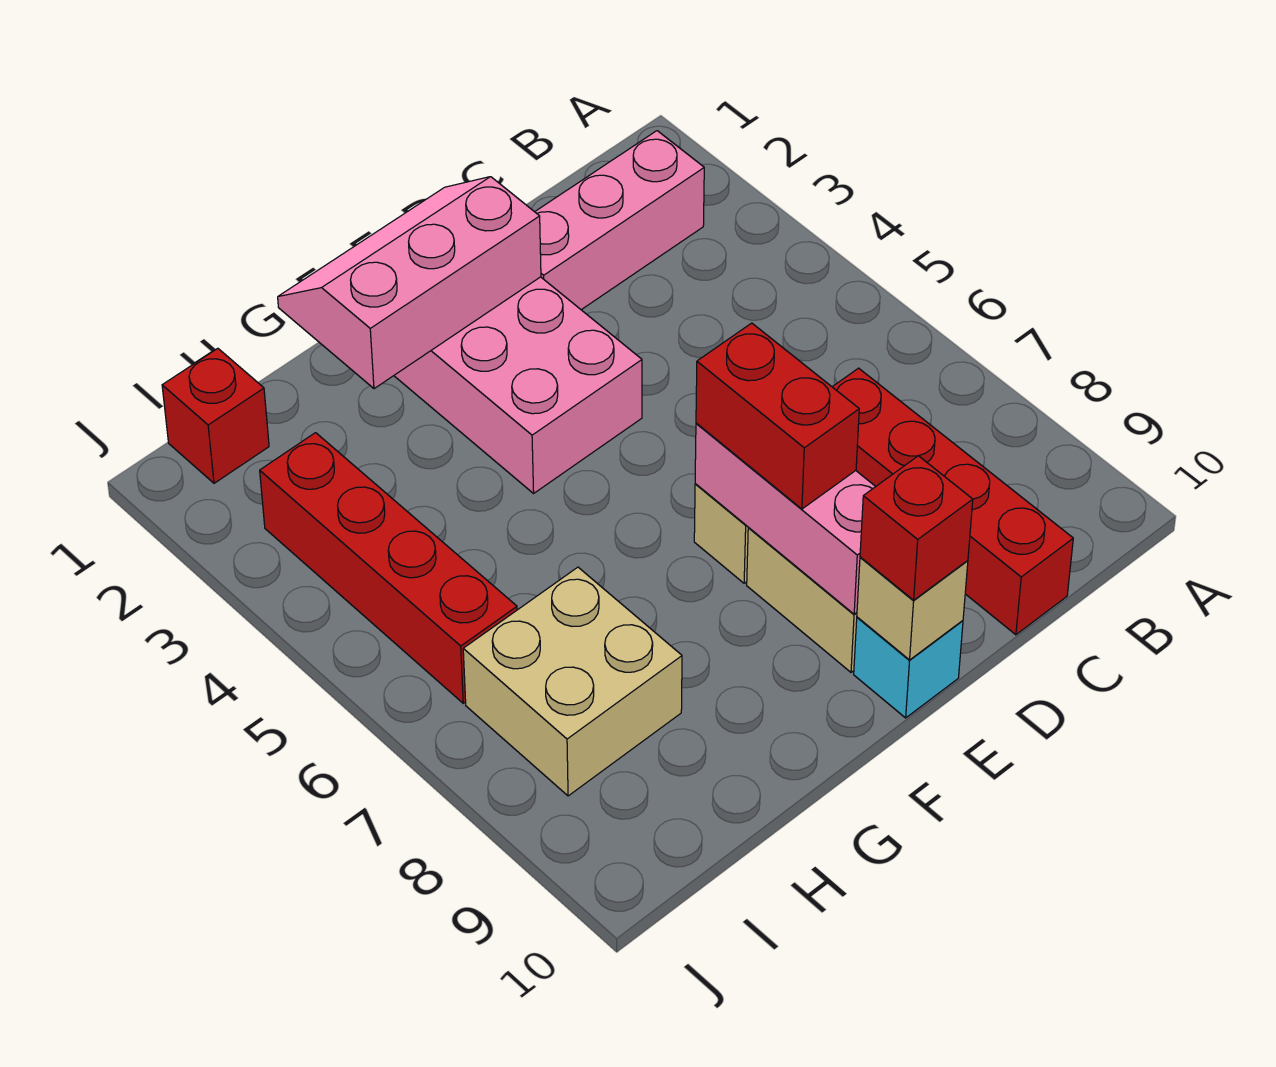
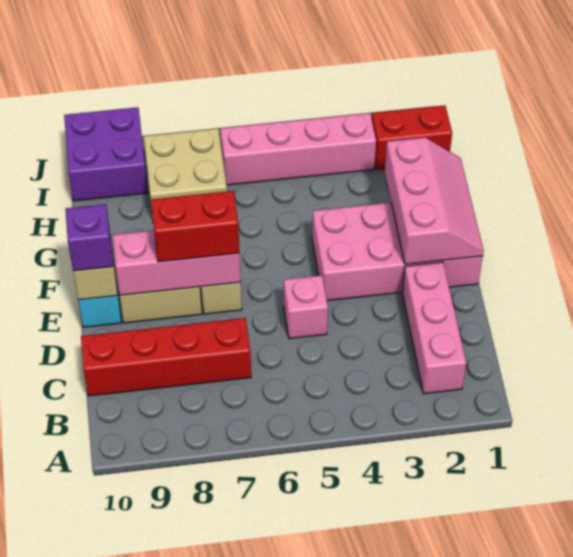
none -> pink brick D5 level 1
red brick E10 level 3 -> purple brick E10 level 3
red brick I1 level 1 -> red brick I1:I2 level 1
red brick I3:I6 level 1 -> pink brick I3:I6 level 1
none -> purple brick I9:J10 level 1

